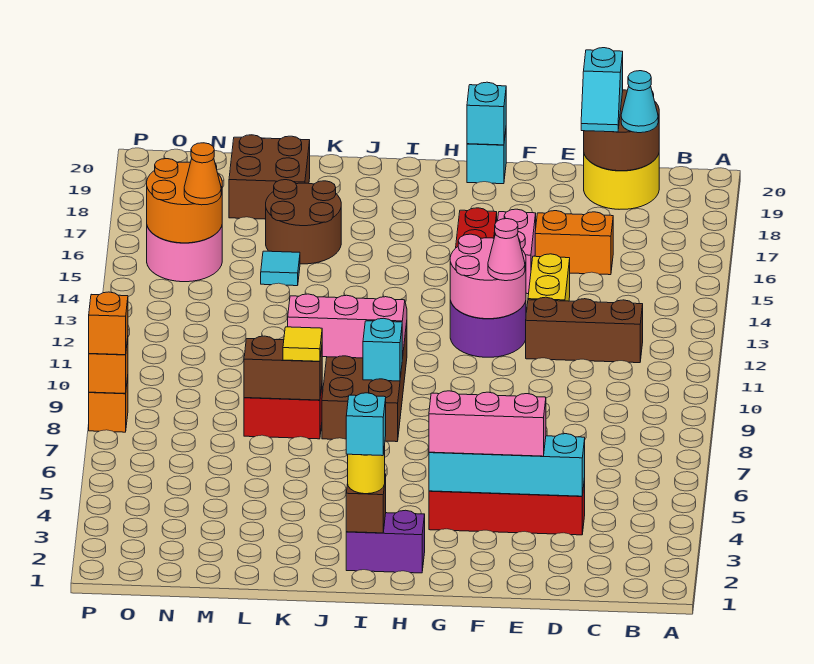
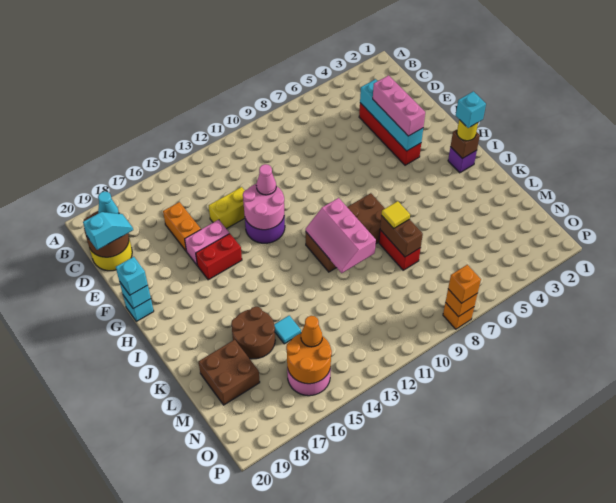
brown brick C12:E12 level 1 -> none
purple brick H2:I2 level 1 -> purple brick I2 level 1
cyan brick I9 level 2 -> cyan brick G20 level 3

